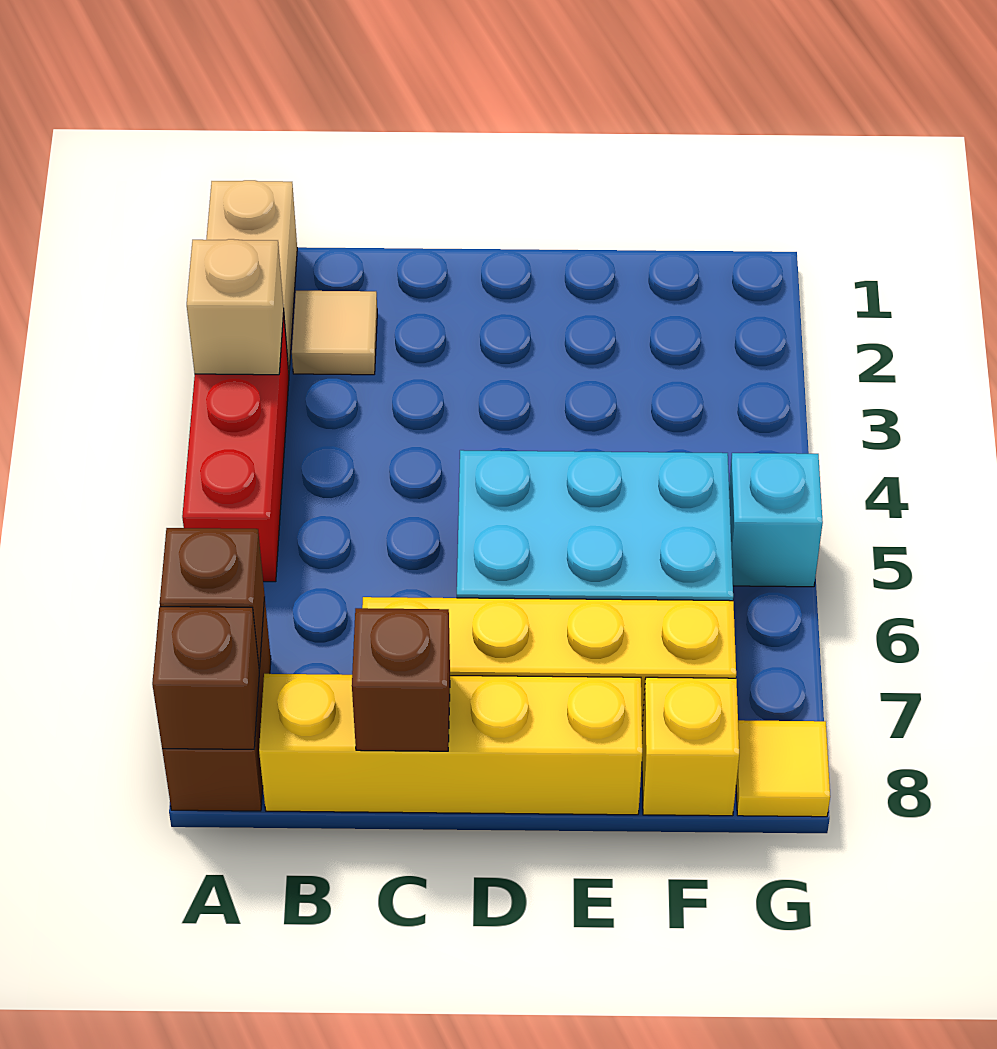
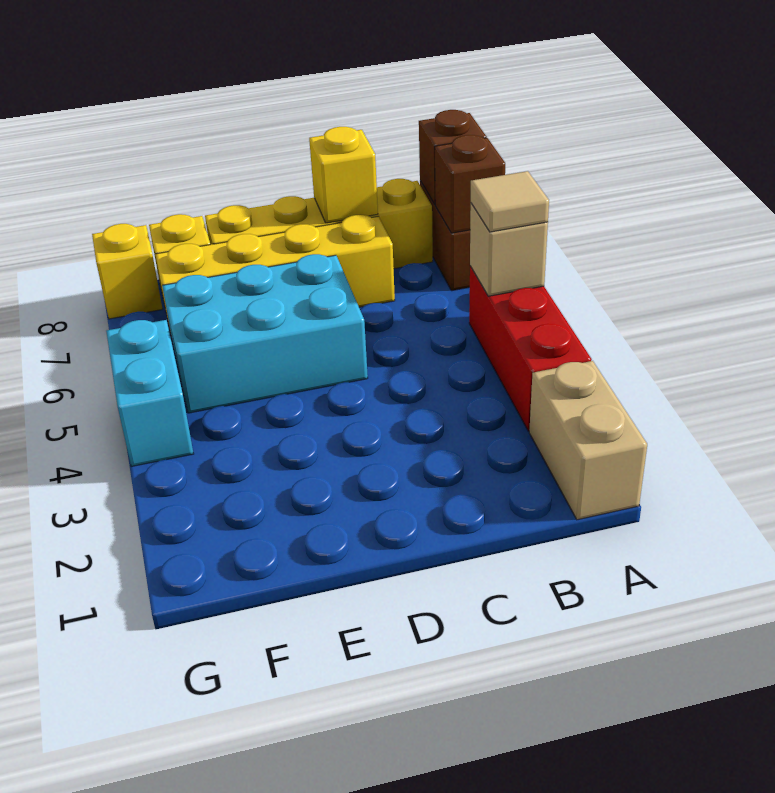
tan brick A3 level 2 -> tan brick A5 level 2
tan tile B2 level 1 -> tan tile A5 level 3
brown brick C8 level 2 -> yellow brick C8 level 2
cyan brick G5 level 1 -> cyan brick G4:G5 level 1
yellow tile G8 level 1 -> yellow brick G8 level 1

